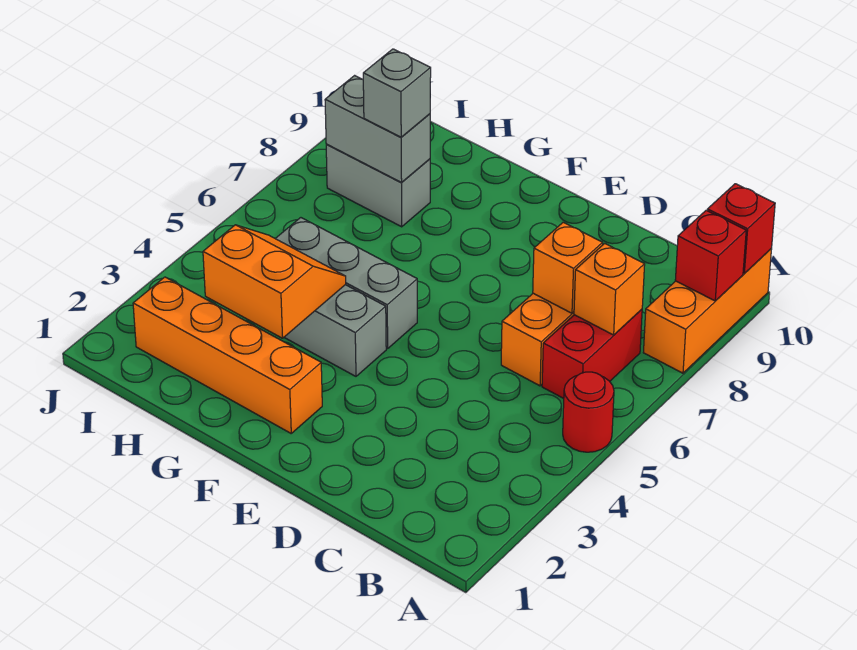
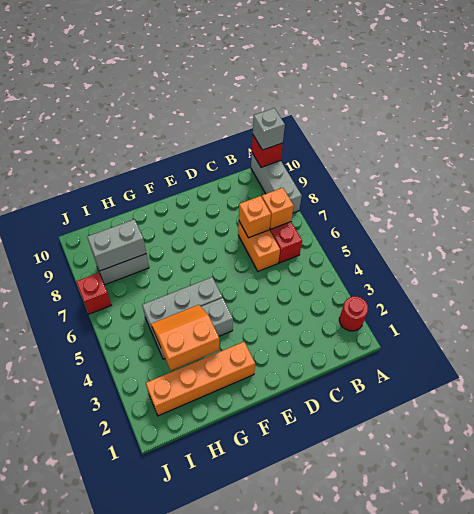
red round brick A5 level 1 -> red round brick A2 level 1
orange brick A8:A10 level 1 -> grey brick A8:A10 level 1
red brick A9 level 2 -> red brick J7 level 1
grey brick H8 level 3 -> grey brick A10 level 3

